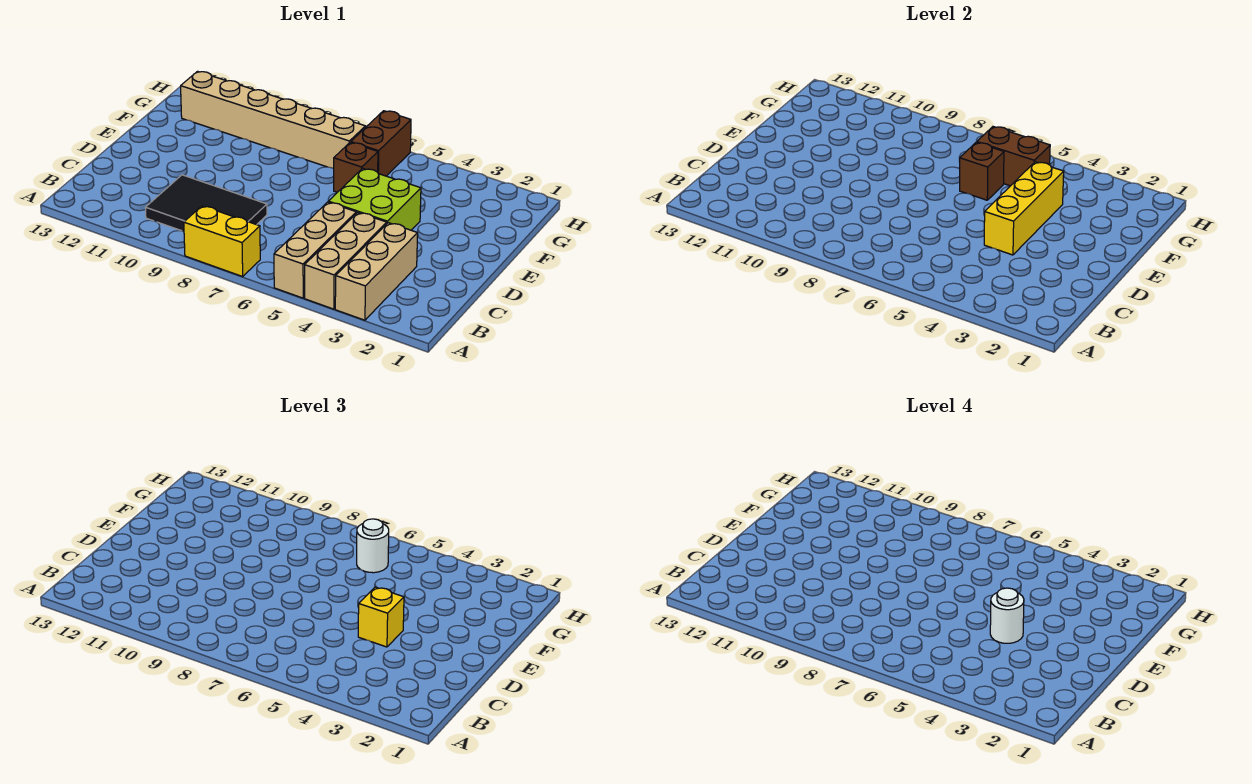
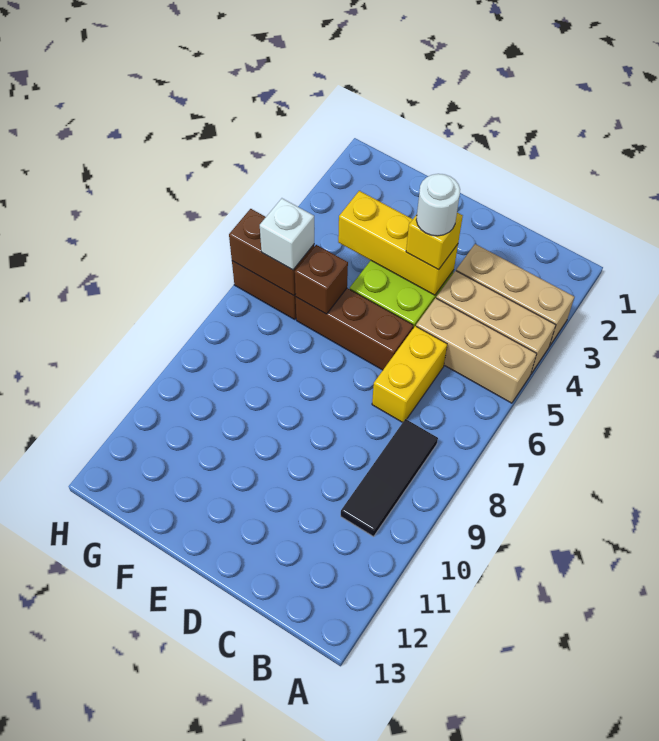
yellow brick A7:A8 level 1 -> yellow brick C6:C7 level 1
black tile B8:C10 level 1 -> black tile B8:B10 level 1
brown brick F6 level 1 -> brown brick D6:F6 level 1
brown brick G5:G6 level 2 -> brown brick G6:H6 level 2
white round brick G6 level 3 -> white brick G6 level 3
tan brick G7:G12 level 1 -> none

